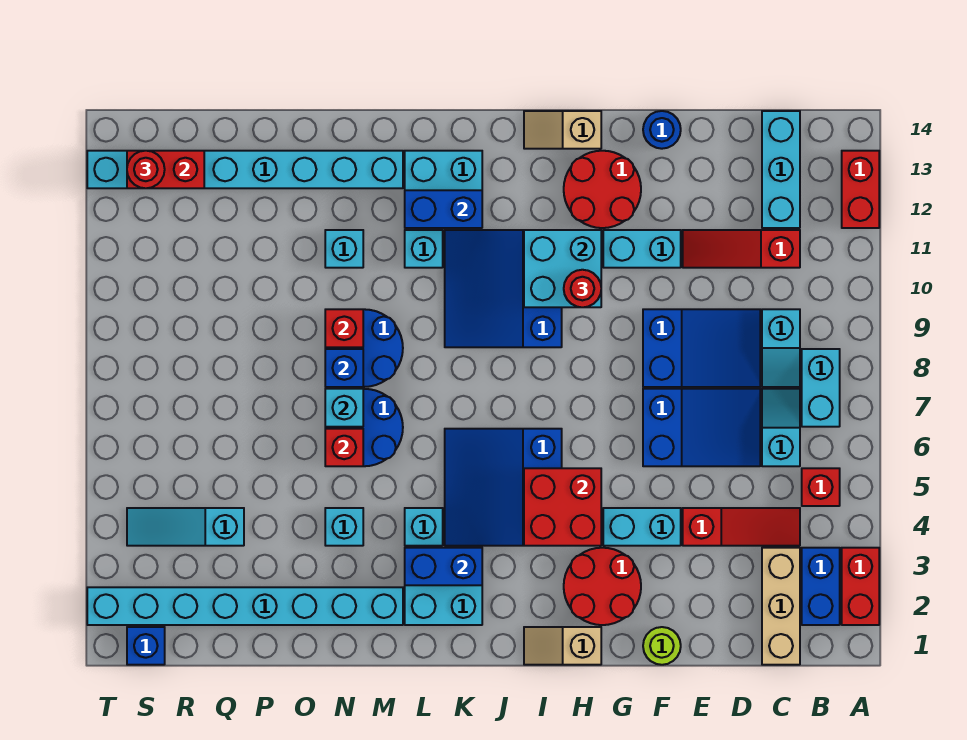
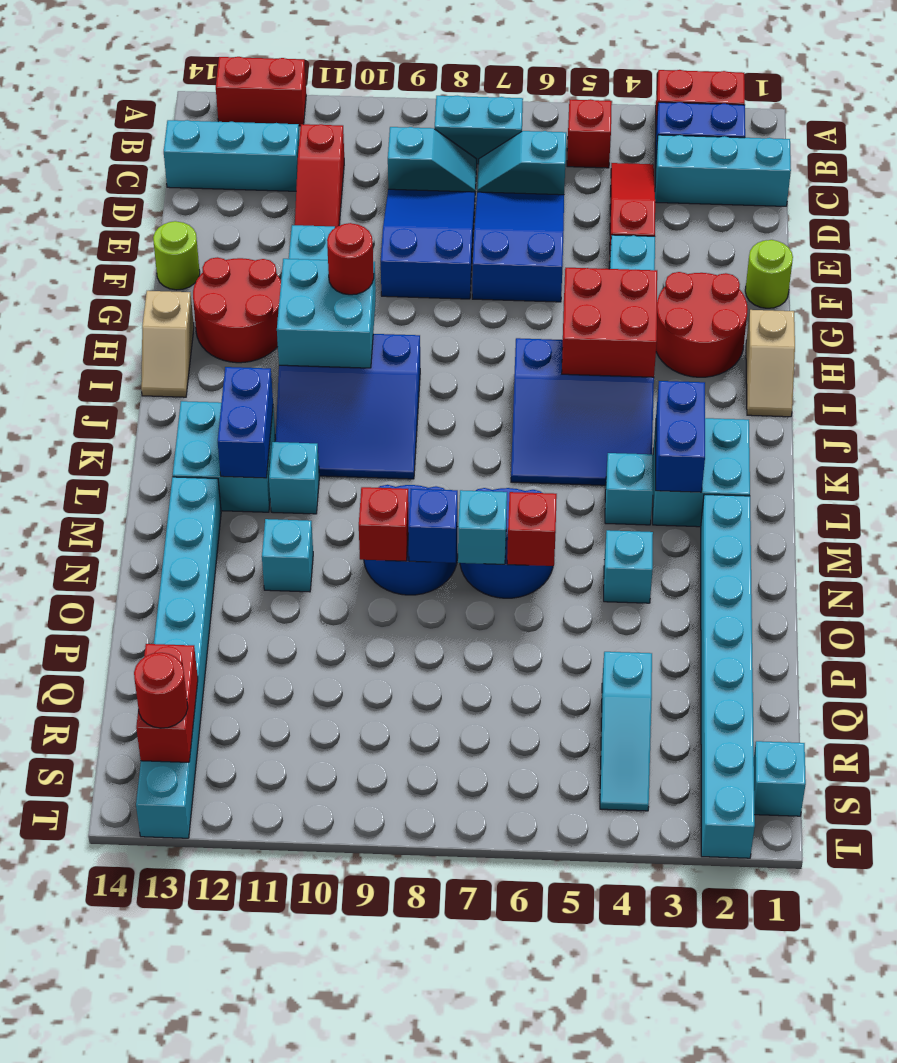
tan brick C1:C3 level 1 -> cyan brick C1:C3 level 1
blue round brick F14 level 1 -> lime round brick F14 level 1
blue brick S1 level 1 -> cyan brick S1 level 1

